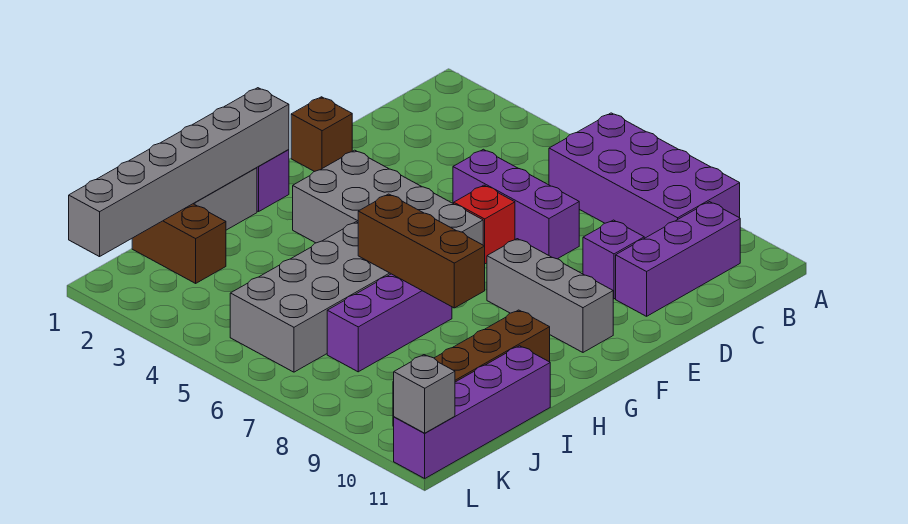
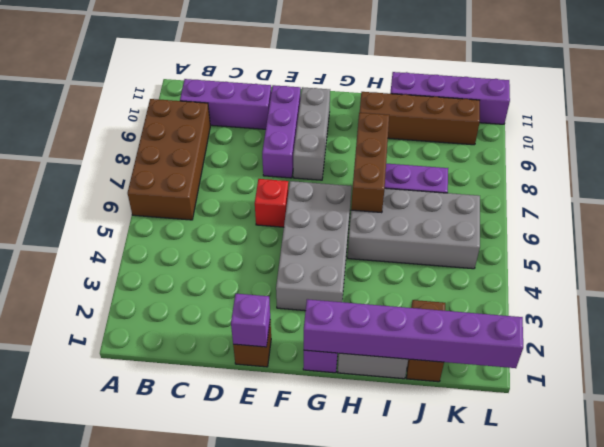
purple brick A6:B9 level 1 -> brown brick A6:B9 level 1
purple brick D5:D7 level 1 -> purple brick E8:E10 level 1
purple brick D9 level 1 -> purple brick E1 level 2
grey brick G1:L1 level 2 -> purple brick G1:L1 level 2
grey brick L11 level 2 -> none

